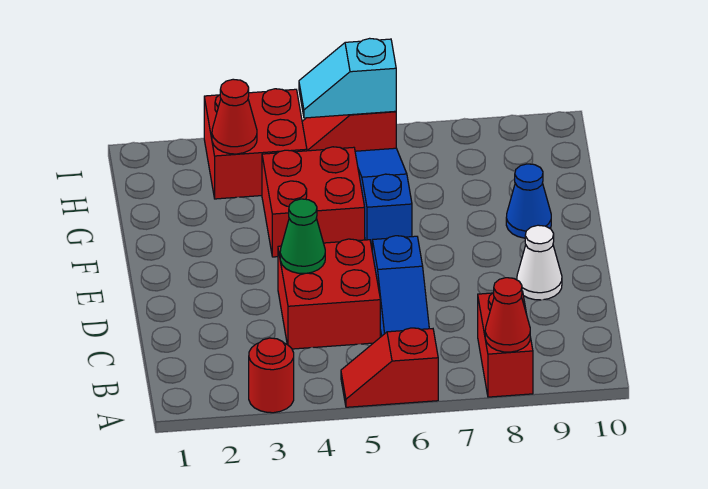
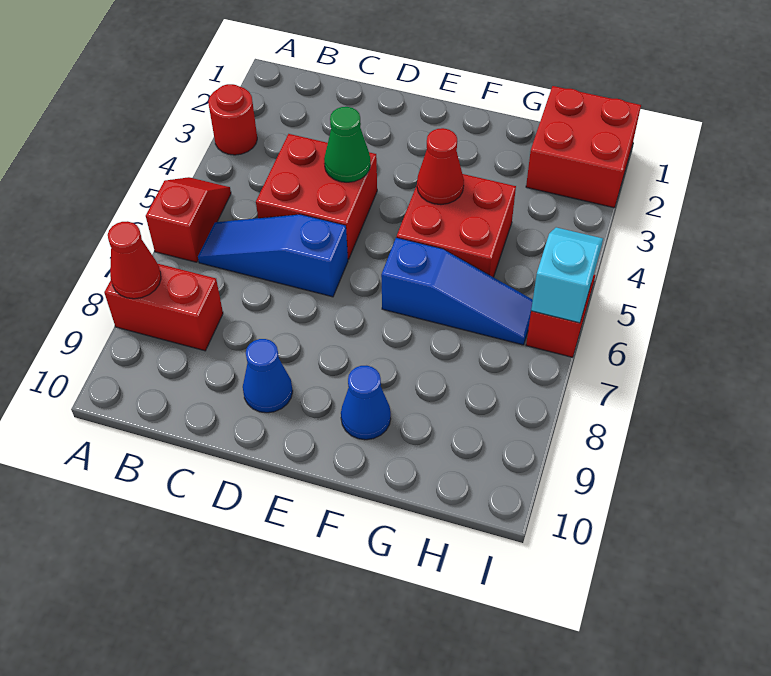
white cone D9 level 1 -> blue cone D9 level 1
red brick H3:I4 level 1 -> red brick H1:I2 level 1
red cone H3 level 2 -> red cone F4 level 2

